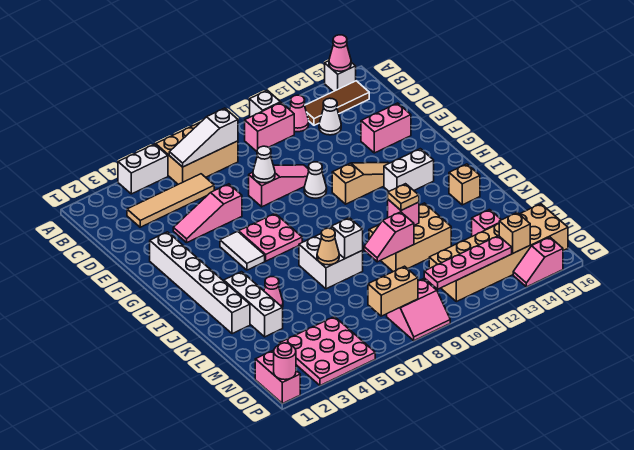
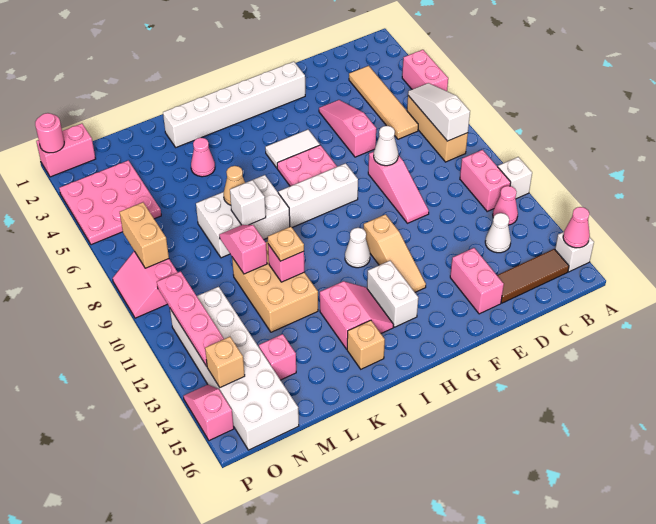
white brick A4:A5 level 1 -> pink brick A4:A5 level 1
tan brick A6:B8 level 1 -> tan brick B6:B8 level 1
brown tile B13:B15 level 1 -> brown tile B15:D15 level 1
white cone F10 level 1 -> white cone H11 level 1
none -> pink slope I13:J14 level 1 top J
white brick J3:L3 level 1 -> white brick G8:I8 level 1
white brick J7:K8 level 1 -> white brick J7:L8 level 1
tan brick N11:O16 level 1 -> white brick N11:O16 level 1

